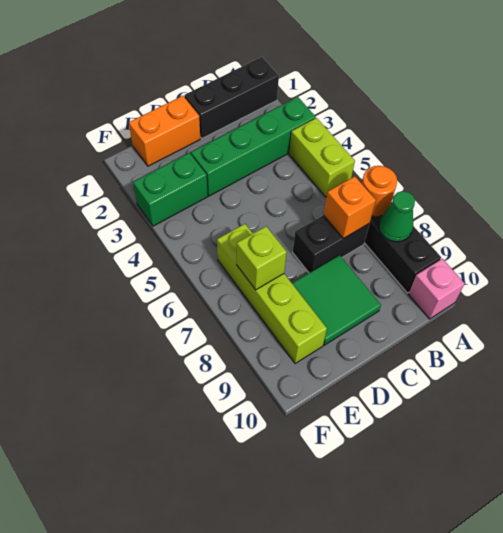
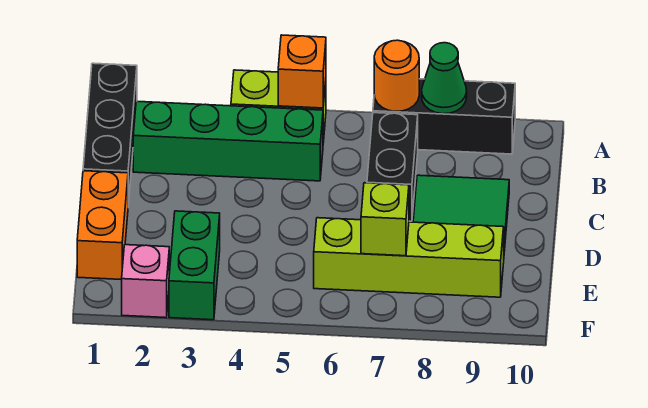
green brick A3:D3 level 1 -> green brick B2:B5 level 1
pink brick A10 level 1 -> pink brick F2 level 1
orange brick B7 level 2 -> orange brick A5 level 2

